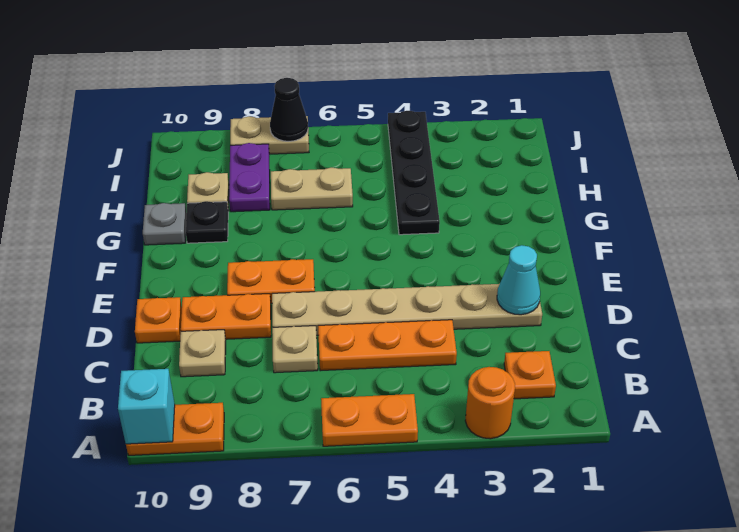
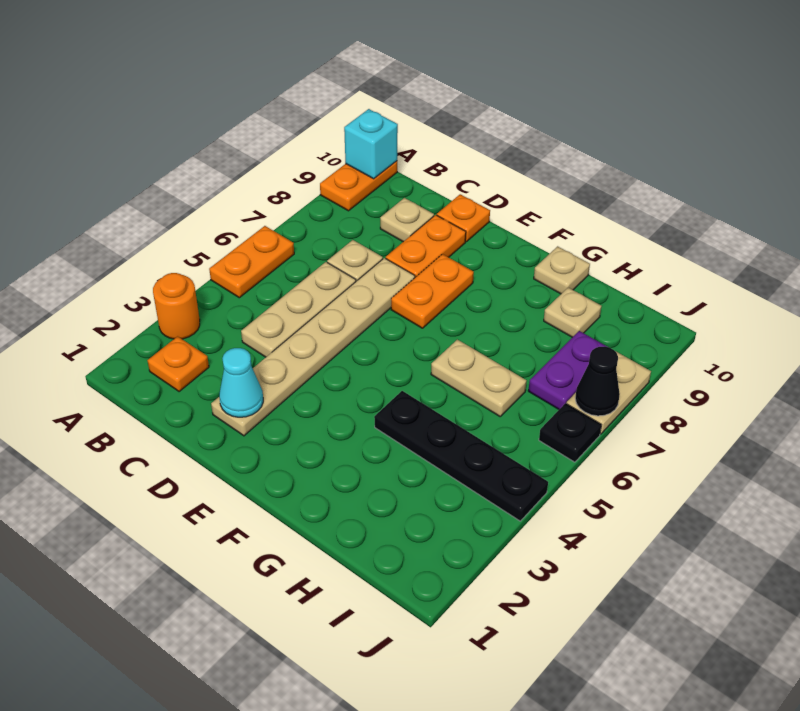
orange plate C4:C6 level 1 -> tan plate C4:C6 level 1
black plate G9 level 1 -> black plate J6 level 1
grey plate G10 level 1 -> tan plate G10 level 1
tan plate H6:H7 level 1 -> tan plate G6:H6 level 1
purple plate H8:I8 level 1 -> purple plate I7:I8 level 1

